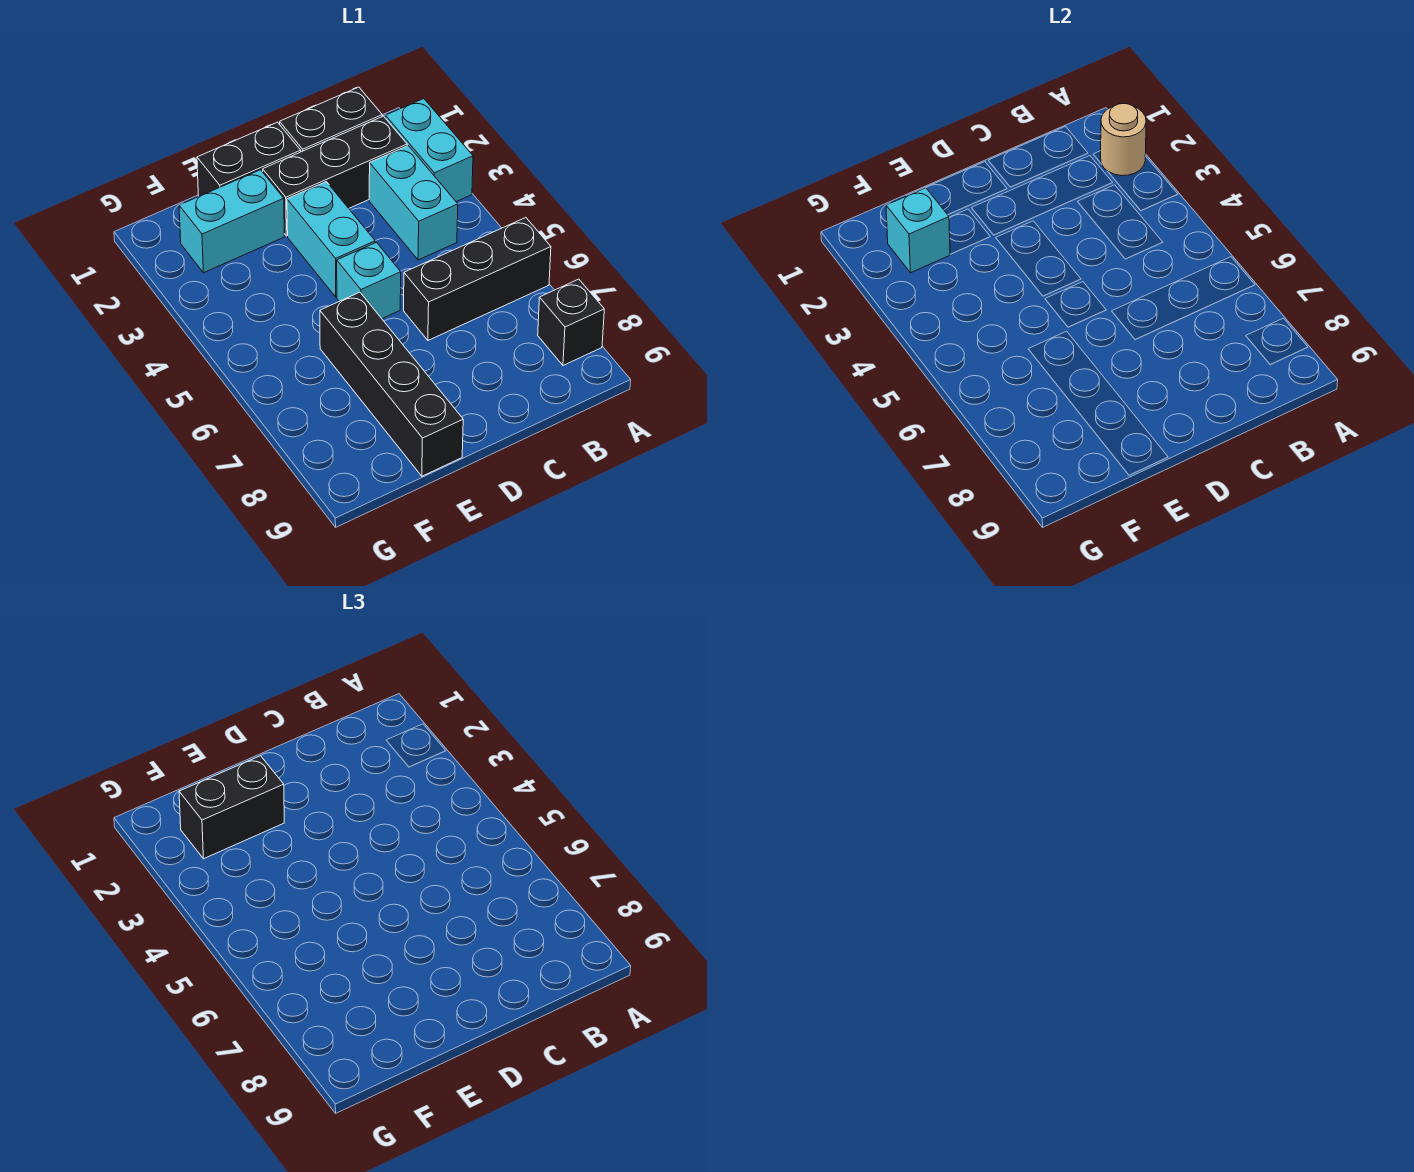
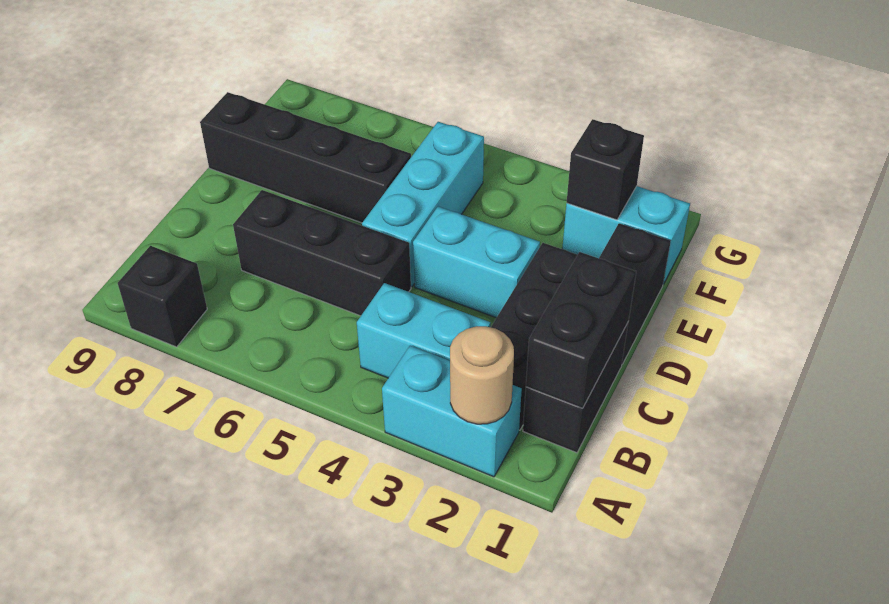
black brick A6:C6 level 1 -> black brick C5:C7 level 1
cyan brick D5 level 1 -> cyan brick D5:F5 level 1
cyan brick E2:F2 level 1 -> cyan brick F1:F2 level 1
black brick E2:F2 level 3 -> black brick B1:C1 level 2
cyan brick F2 level 2 -> black brick F2 level 2

